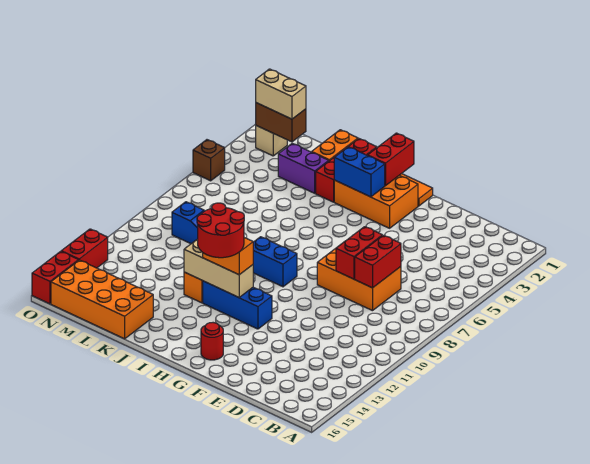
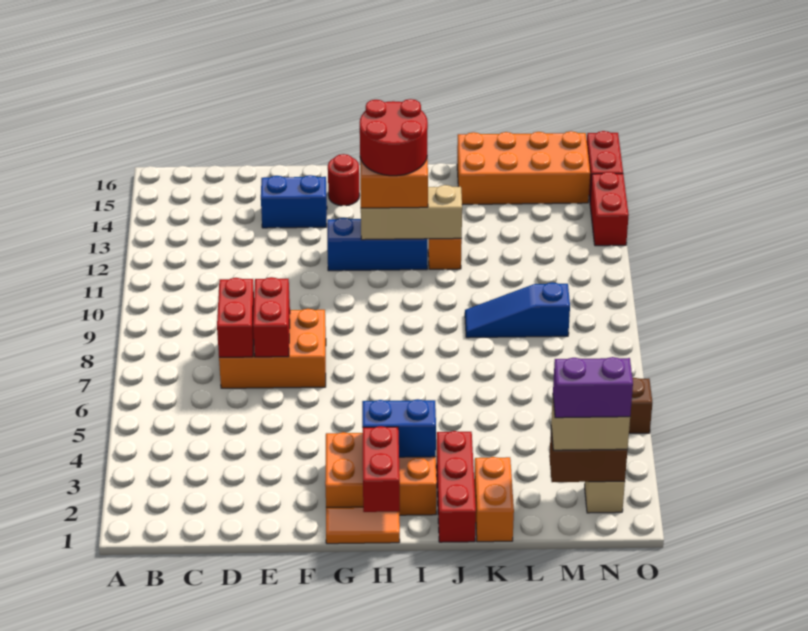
blue brick H9:I9 level 1 -> blue brick E14:F14 level 1
purple brick K3:L3 level 1 -> purple brick M2:N2 level 4

